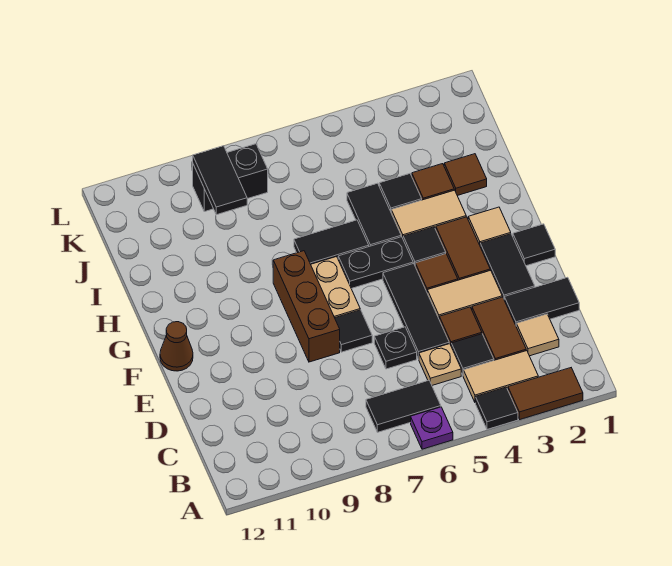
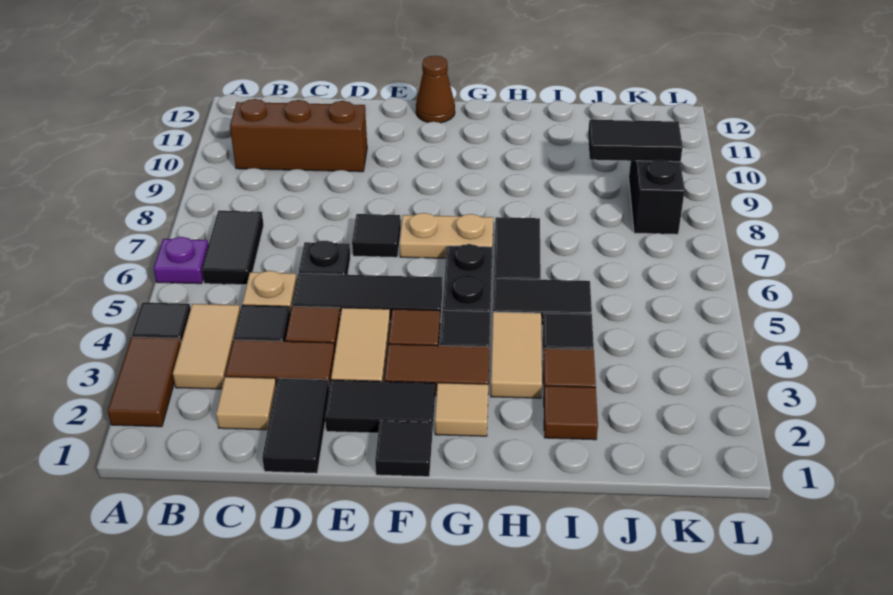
brown brick E8:G8 level 1 -> brown brick B10:D10 level 1

